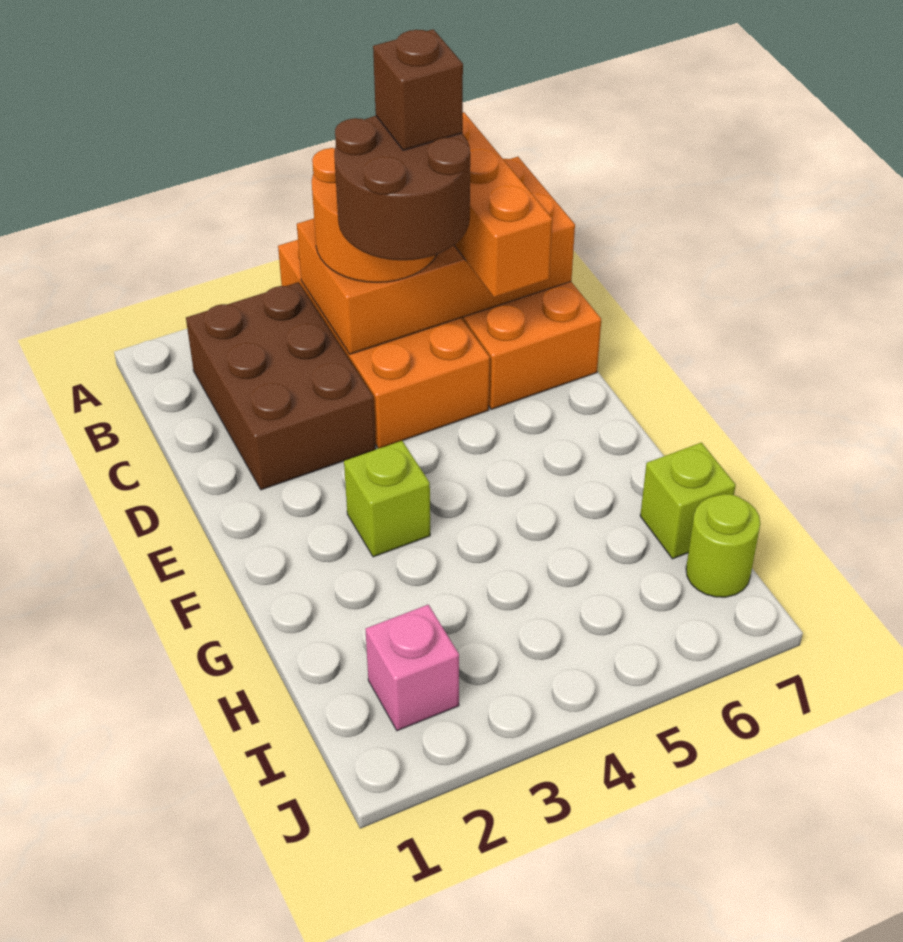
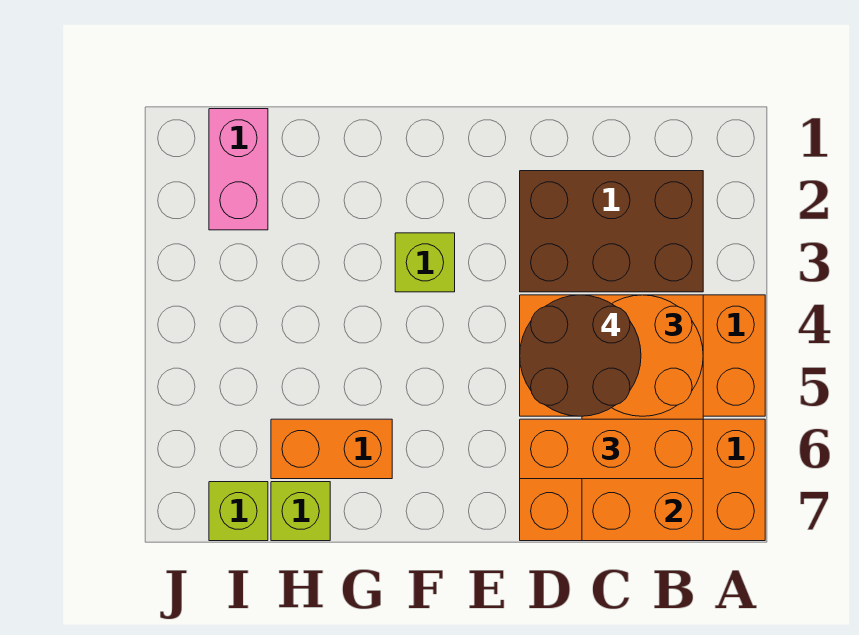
brown brick C5 level 5 -> none
none -> orange brick G6:H6 level 1
pink brick I2 level 1 -> pink brick I1:I2 level 1
lime round brick I7 level 1 -> lime brick I7 level 1

